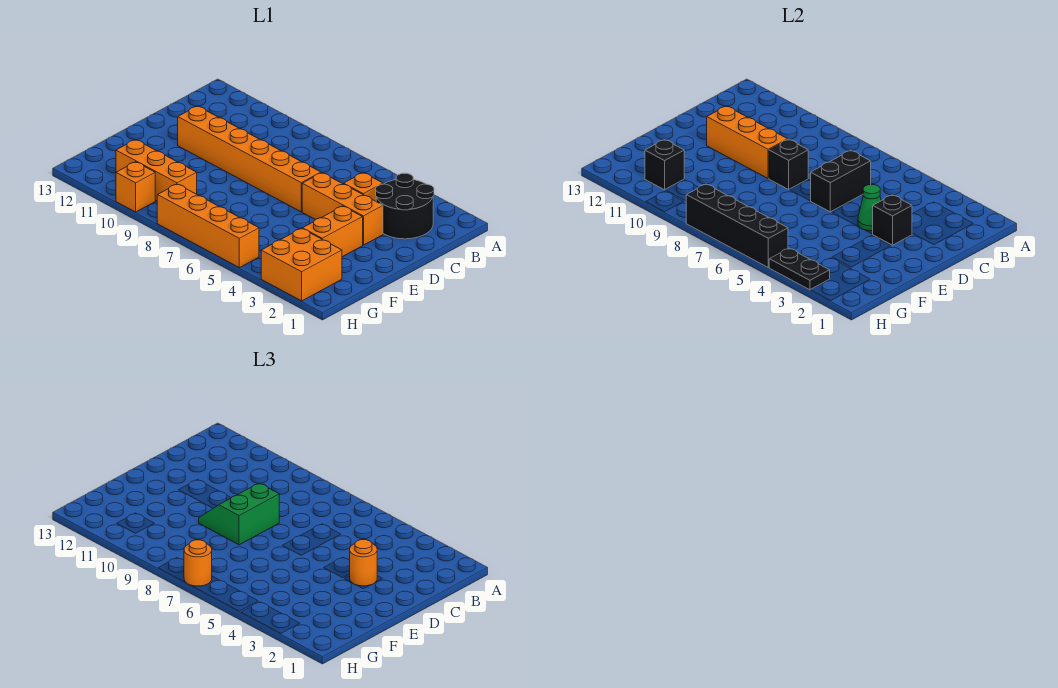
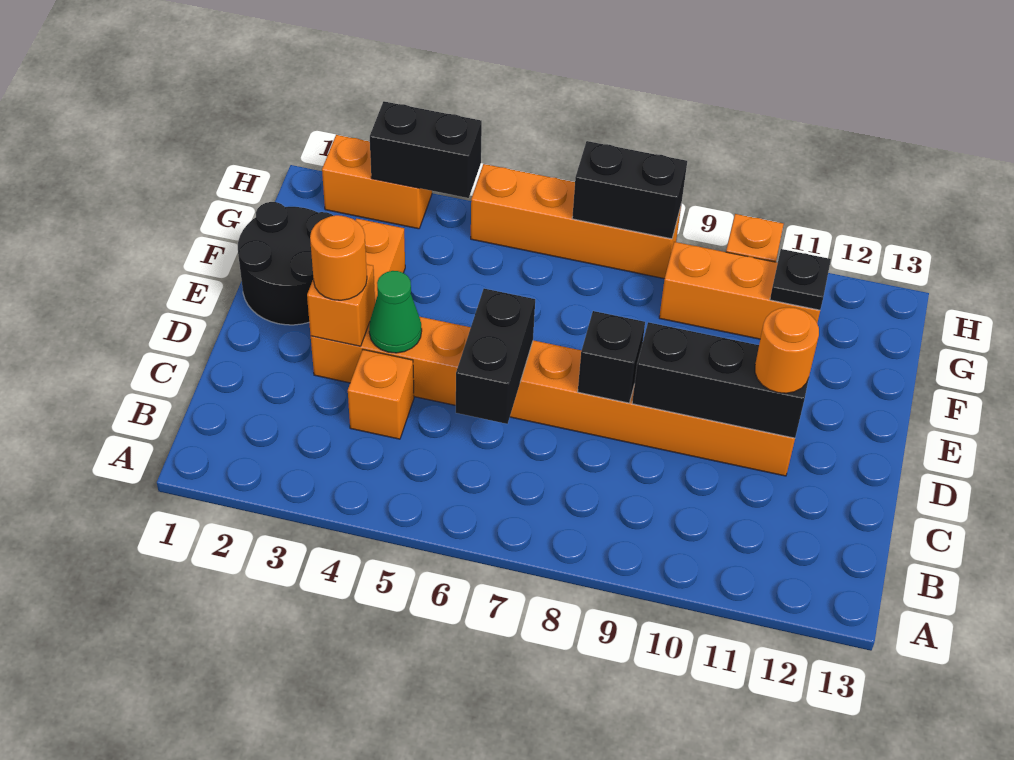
black round brick B2:C3 level 1 -> black round brick E1:F2 level 1
black brick D3 level 2 -> orange brick D3 level 2
green slope D8:E9 level 3 top 8 -> none
orange brick D9:D11 level 2 -> black brick D9:D11 level 2
orange brick G2:H3 level 1 -> orange brick H2:H3 level 1
black brick G11 level 2 -> black plate G11 level 2
black plate H3:H4 level 2 -> black brick H3:H4 level 2
black brick H5:H8 level 2 -> black brick H7:H8 level 2
orange round brick H7 level 3 -> orange round brick D11 level 3

